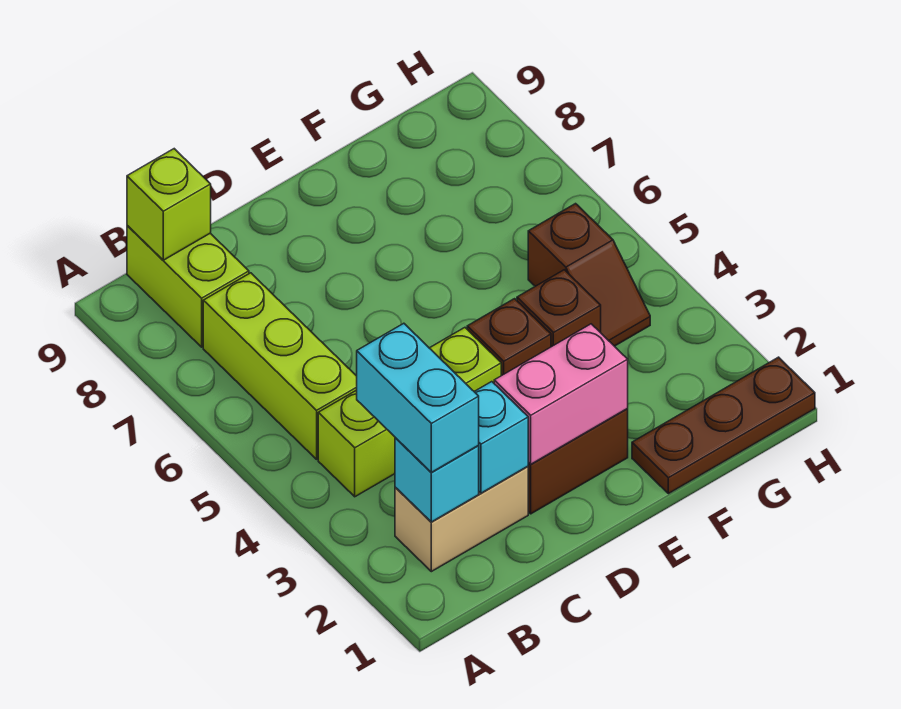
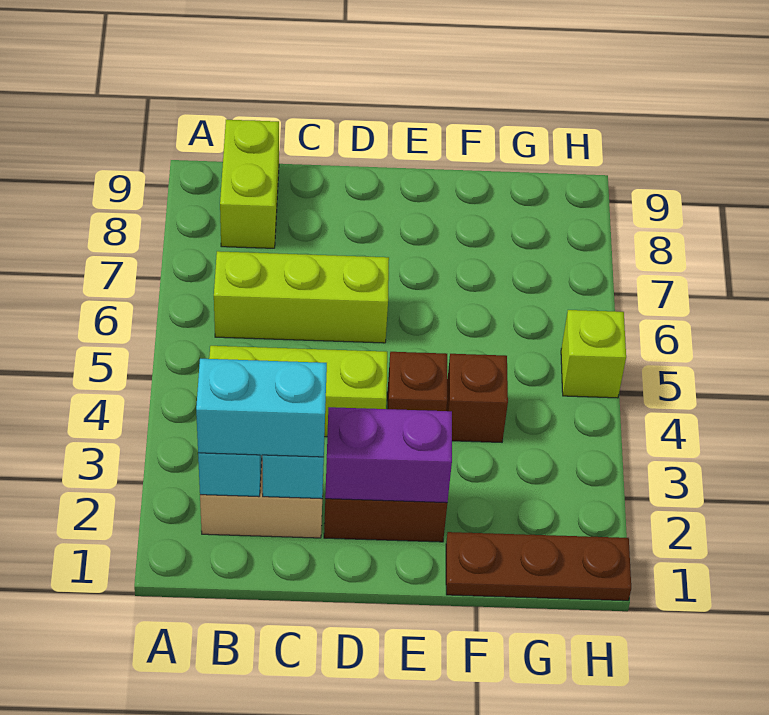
cyan brick B2:B3 level 3 -> cyan brick B2:C2 level 3
lime brick B5:B7 level 1 -> lime brick B6:D6 level 1
lime brick B9 level 2 -> lime brick H5 level 1
pink brick D2:E2 level 2 -> purple brick D2:E2 level 2
brown slope G4:G5 level 1 top 5 -> none

